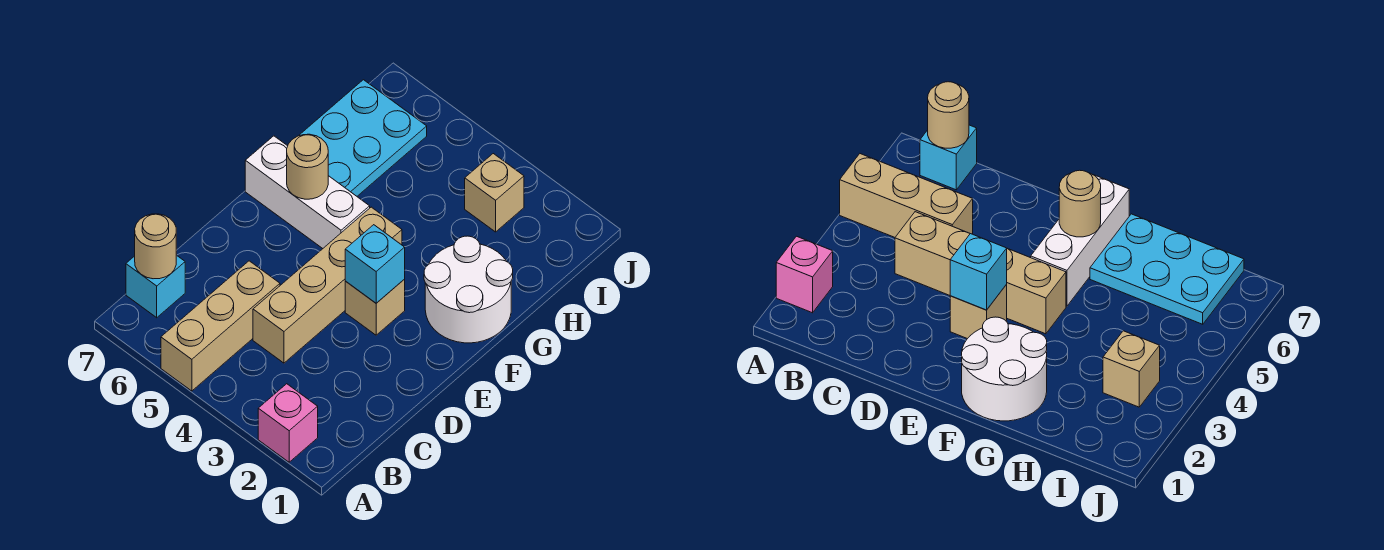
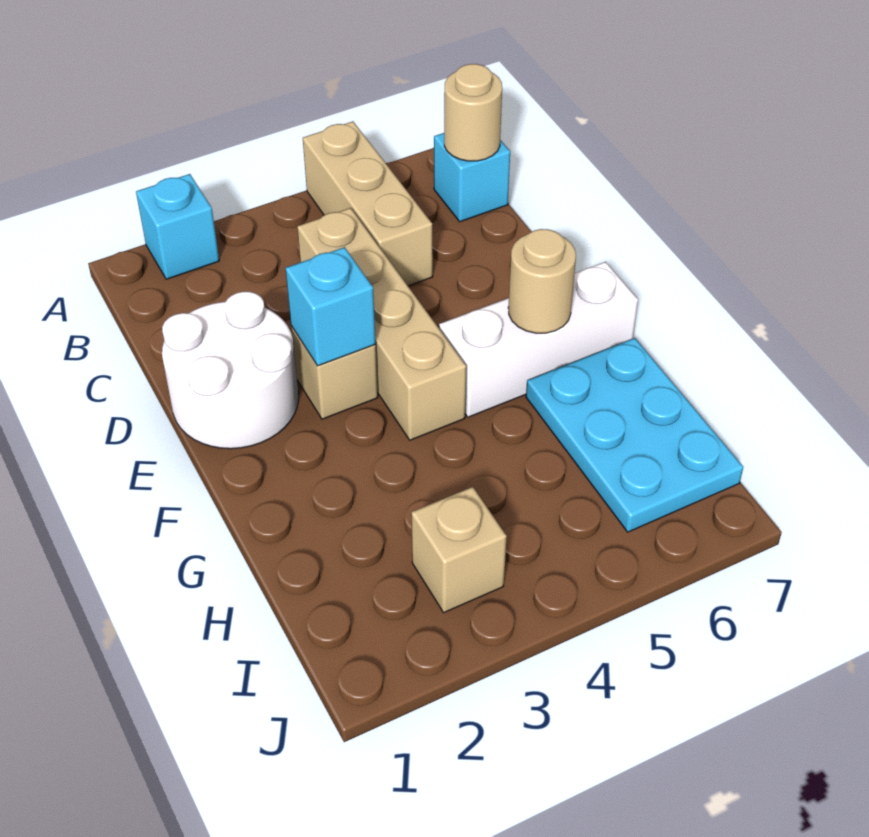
pink brick A2 level 1 -> cyan brick A2 level 1
white round brick F1:G2 level 1 -> white round brick D1:E2 level 1

